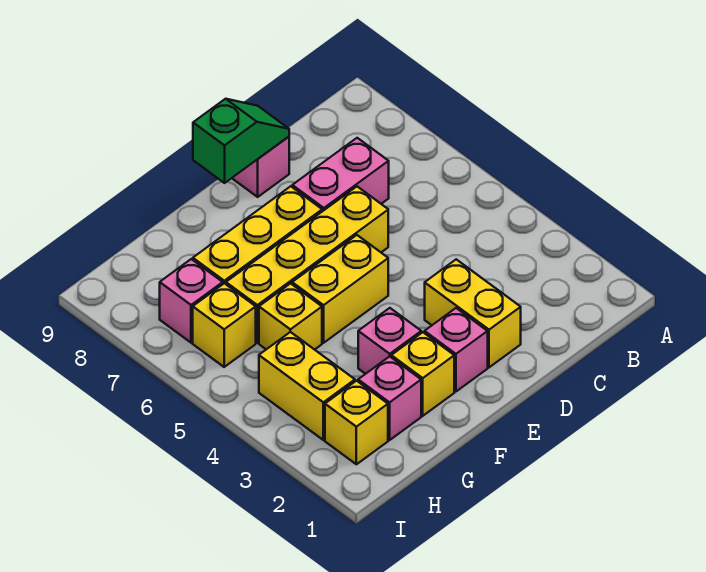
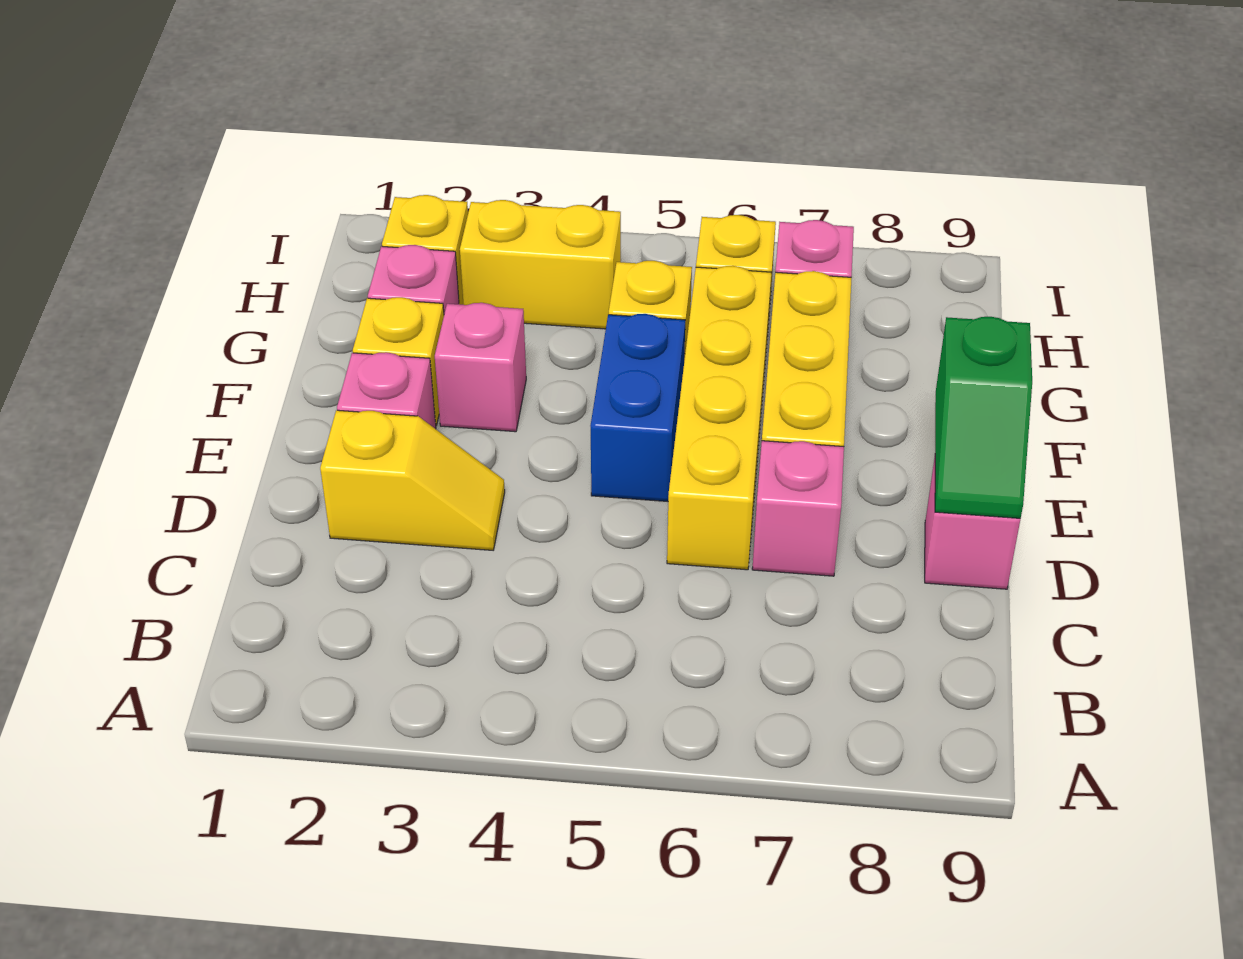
pink brick C7:D7 level 1 -> pink brick D7 level 1
yellow brick D2:D3 level 1 -> yellow slope D2:D3 level 1 top 2
yellow brick E5:F5 level 1 -> blue brick E5:F5 level 1

